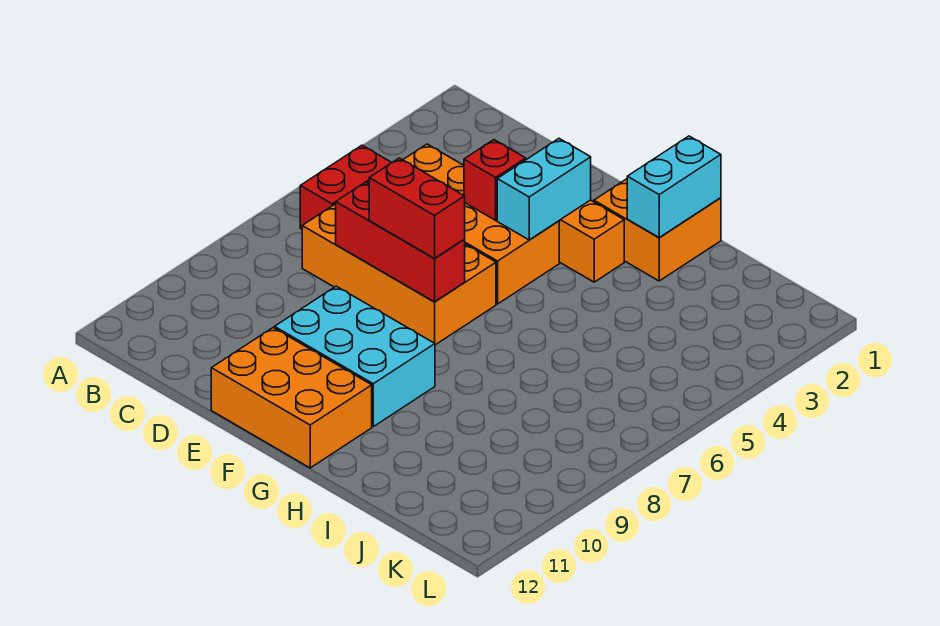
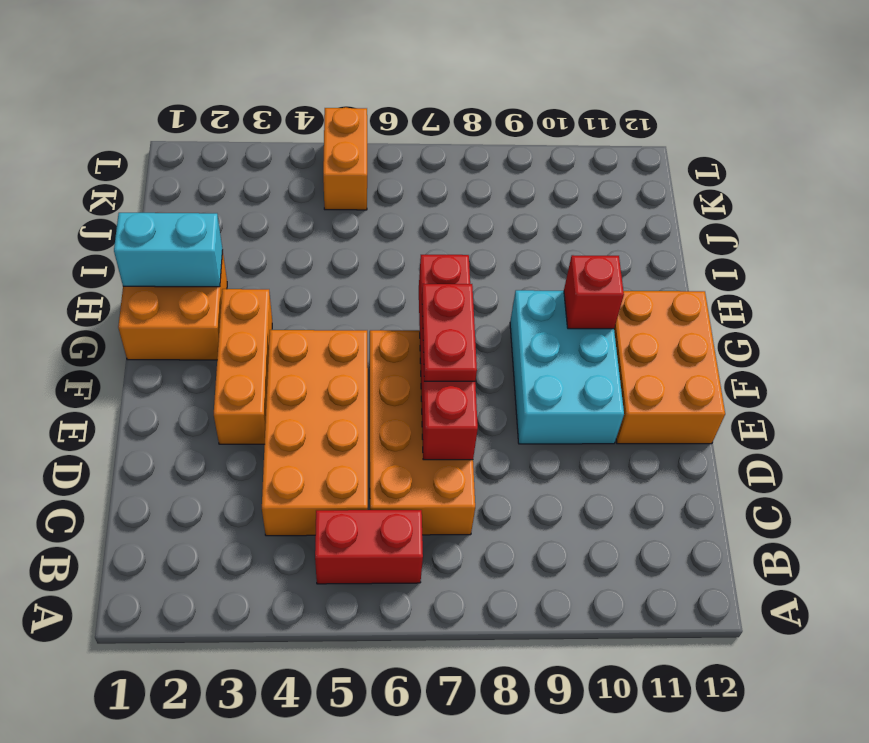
red brick D7:F7 level 2 -> red brick D7:G7 level 2
red brick E4 level 2 -> red brick G10 level 2
red brick E7:F7 level 3 -> red plate E7:F7 level 3
cyan brick F3:F4 level 2 -> none
none -> orange brick K5:L5 level 1

